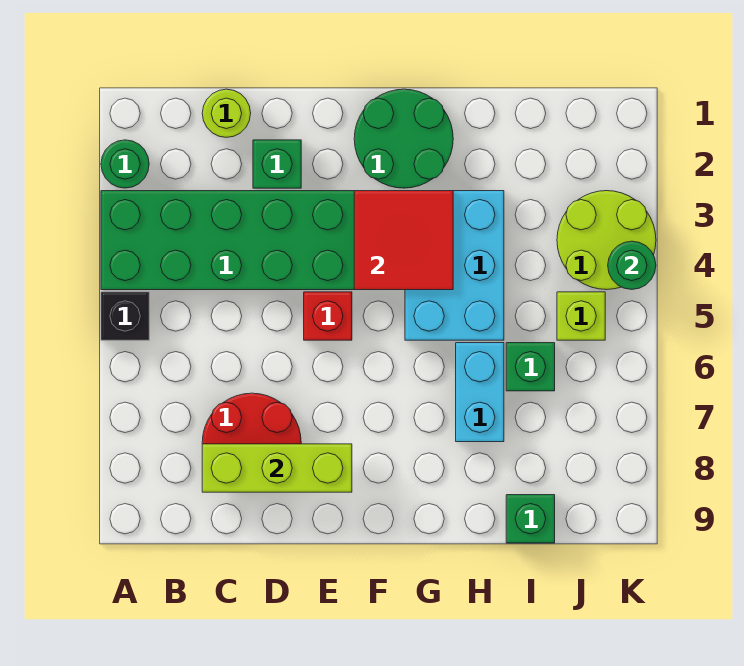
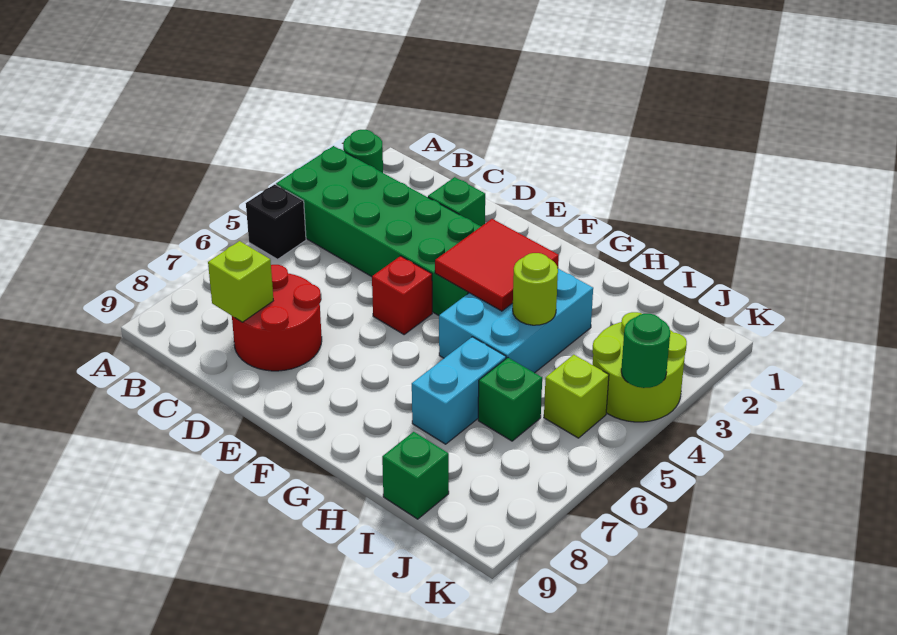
lime round brick C1 level 1 -> lime round brick H4 level 2
lime brick C8:E8 level 2 -> lime brick C8 level 2
green round brick F1:G2 level 1 -> none

